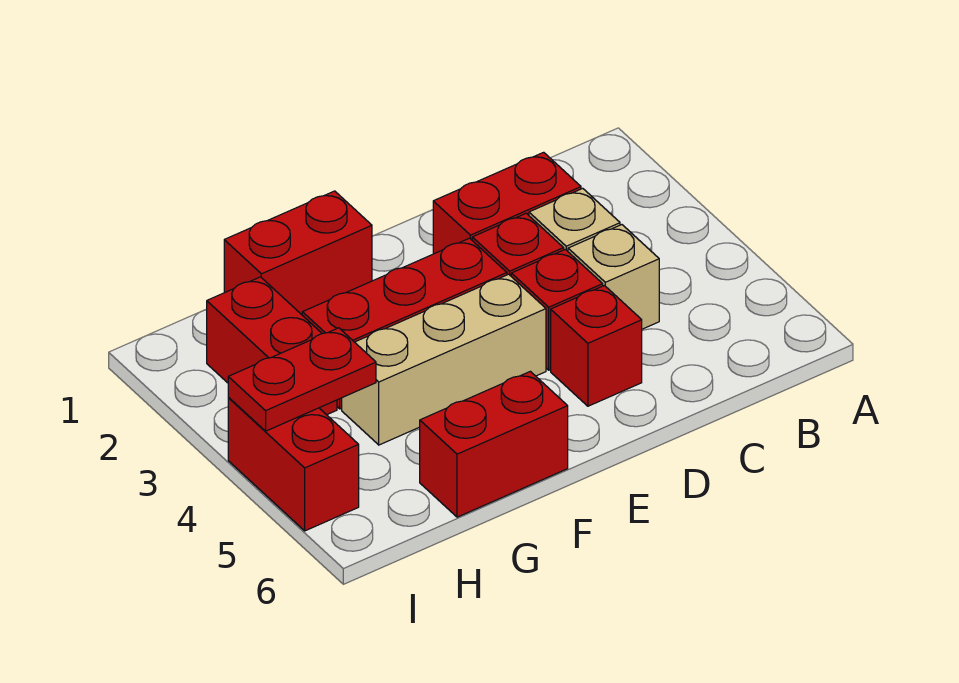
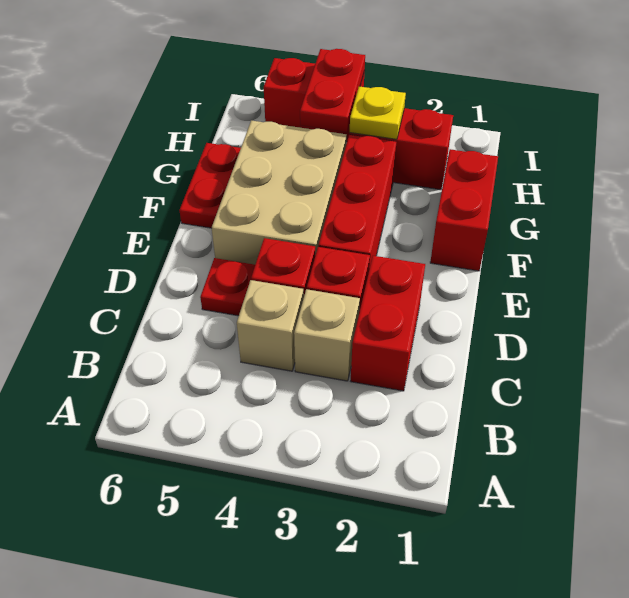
red brick D5 level 1 -> red plate D5 level 1
tan brick E4:G4 level 1 -> tan brick E4:G5 level 1
red brick F6:G6 level 1 -> red plate F6:G6 level 1
none -> yellow plate H3 level 2

